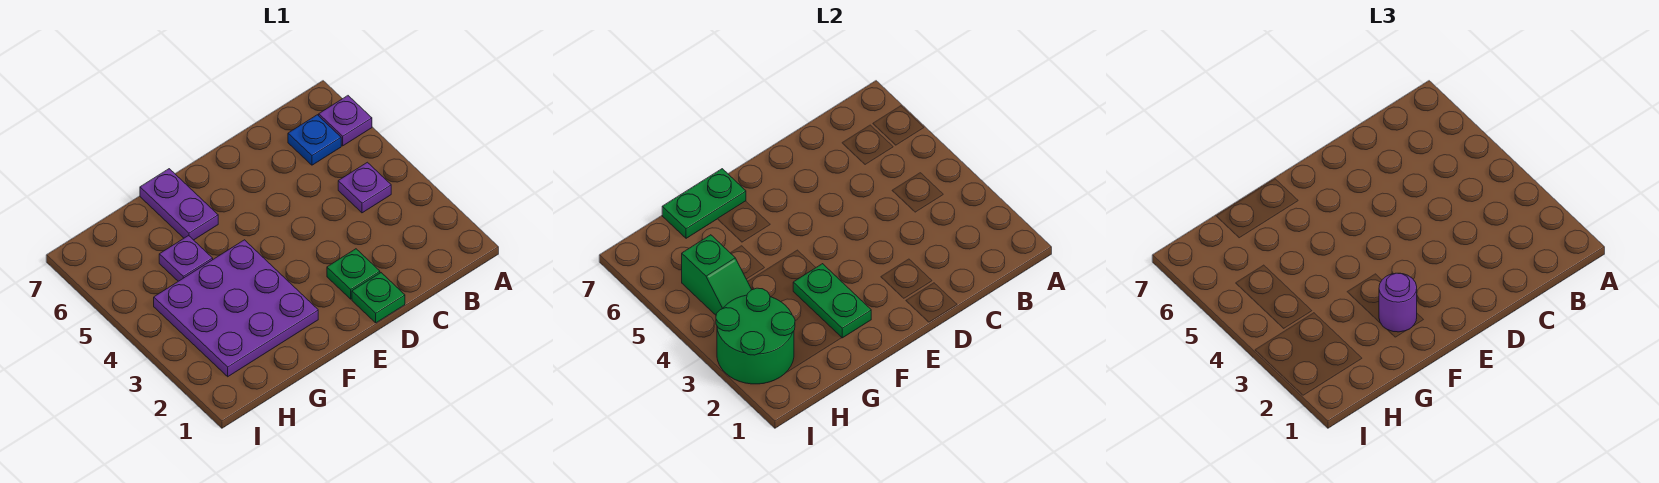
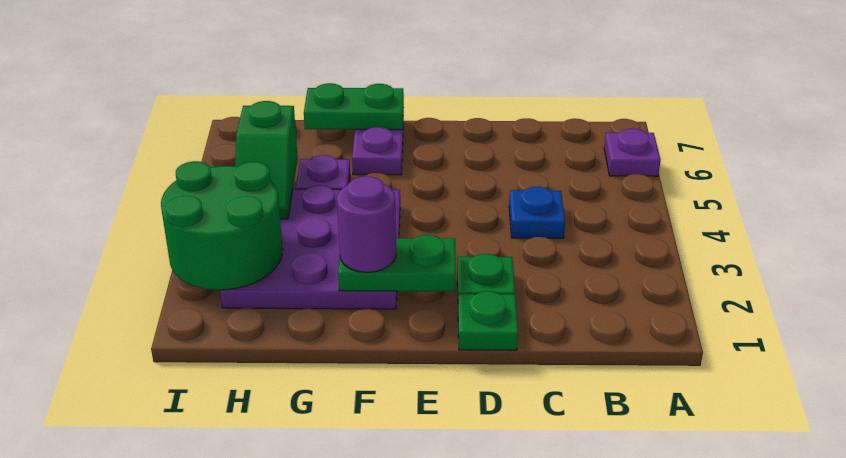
purple plate B4 level 1 -> none
blue plate B6 level 1 -> blue plate C4 level 1
green plate F2:F3 level 2 -> green plate E2:F2 level 2

